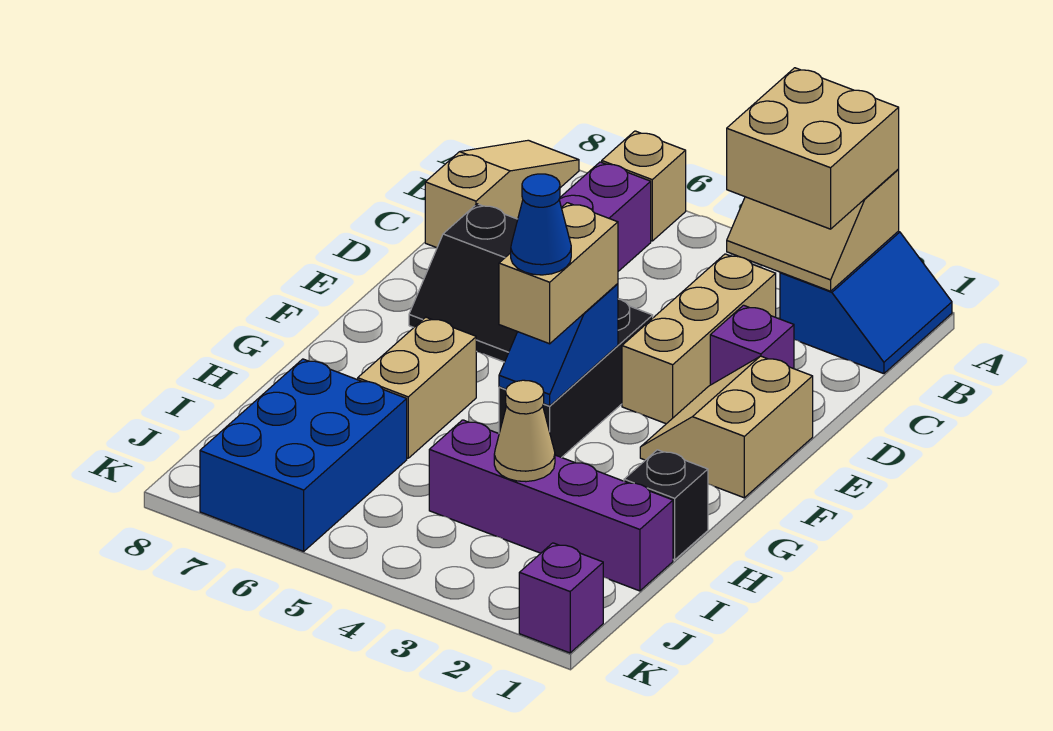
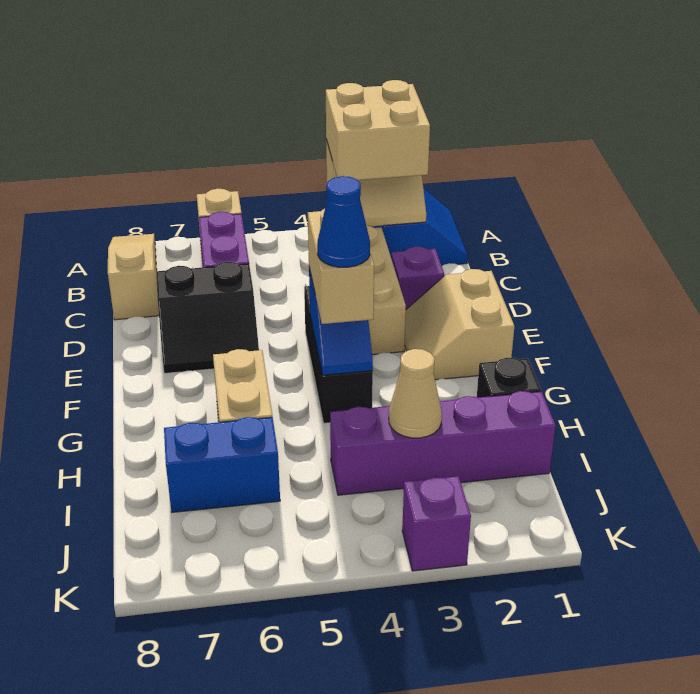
blue brick I6:K7 level 1 -> blue brick I6:I7 level 1
purple brick K1 level 1 -> purple brick K3 level 1

